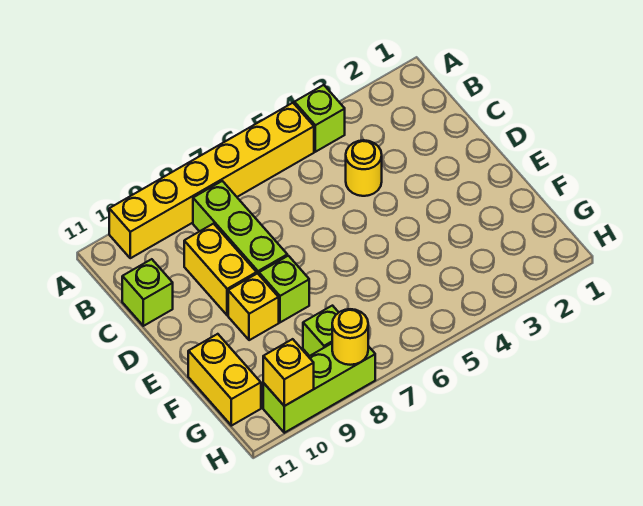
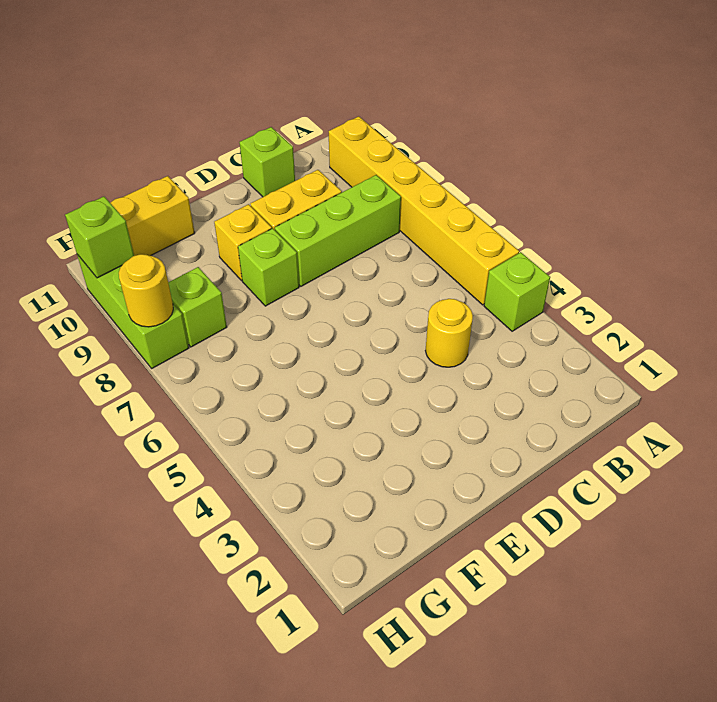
yellow brick H10 level 2 -> lime brick H10 level 2

